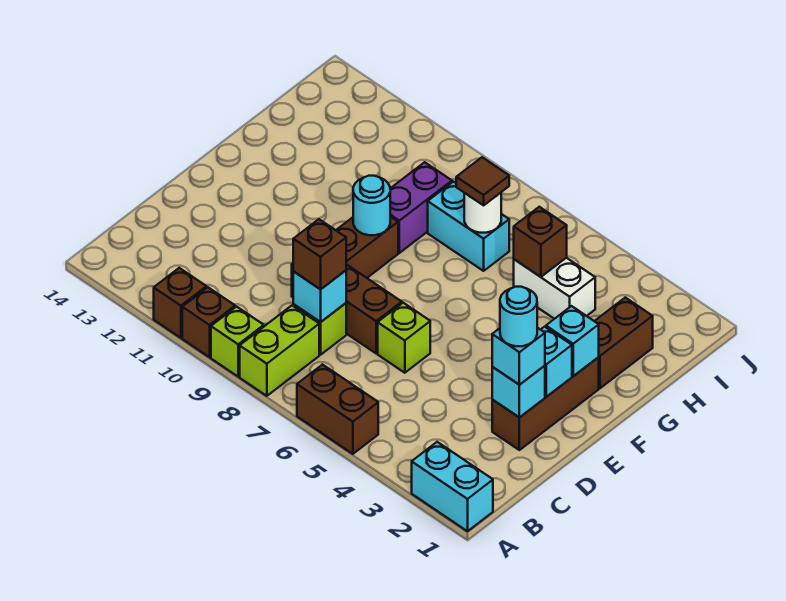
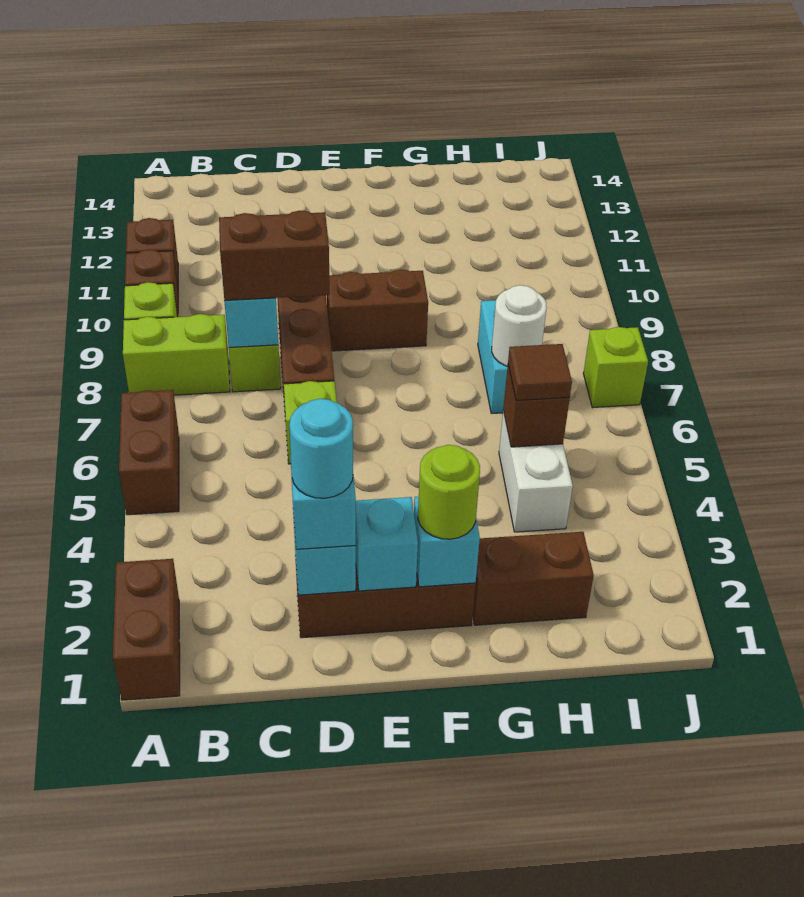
cyan brick A1:A2 level 1 -> brown brick A1:A2 level 1
brown brick C8 level 3 -> brown brick C8:D8 level 3
none -> lime round brick F2 level 3
cyan round brick F9 level 2 -> none
purple brick G9:H9 level 1 -> none
brown tile H7 level 3 -> brown tile H5 level 3
none -> lime brick J7 level 1

